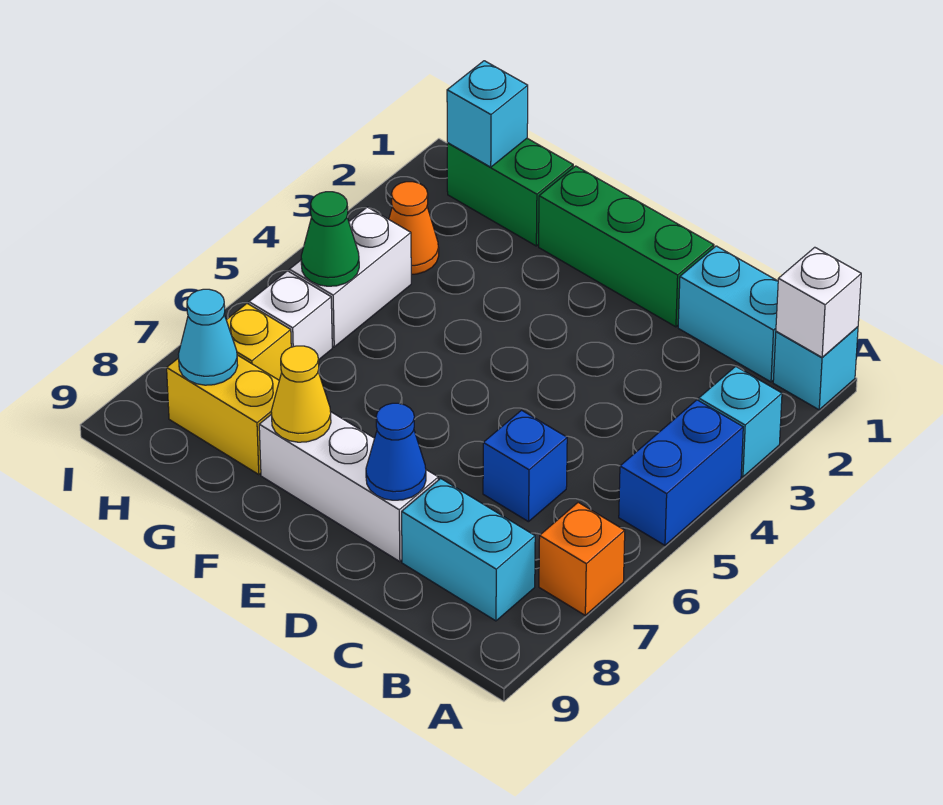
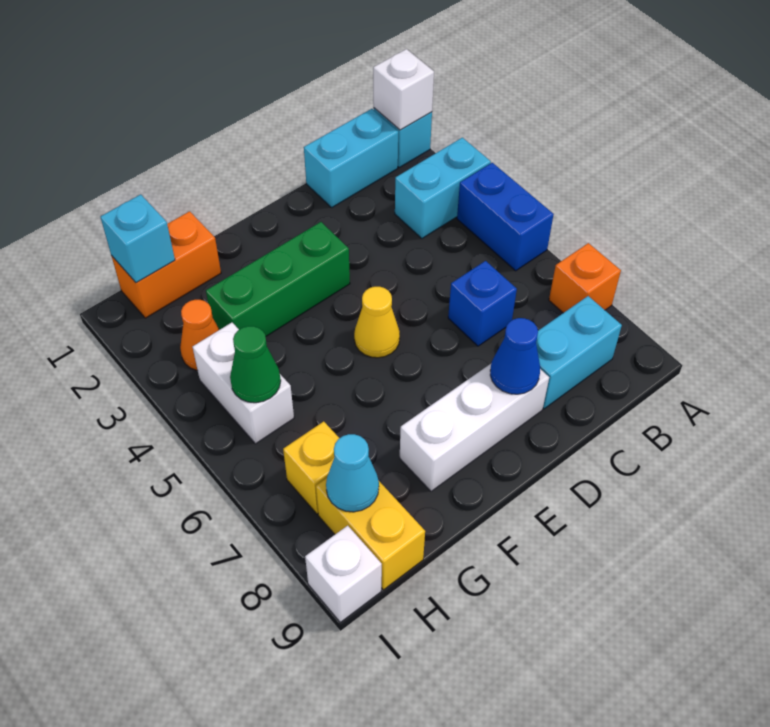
cyan brick A3 level 1 -> cyan brick A3:B3 level 1
green brick D1:F1 level 1 -> green brick E3:G3 level 1
yellow cone F8 level 2 -> yellow cone E5 level 1
green brick G1:H1 level 1 -> orange brick G1:H1 level 1
yellow brick G8:H8 level 1 -> yellow brick H8:H9 level 1
white brick H6 level 1 -> white brick I9 level 1

